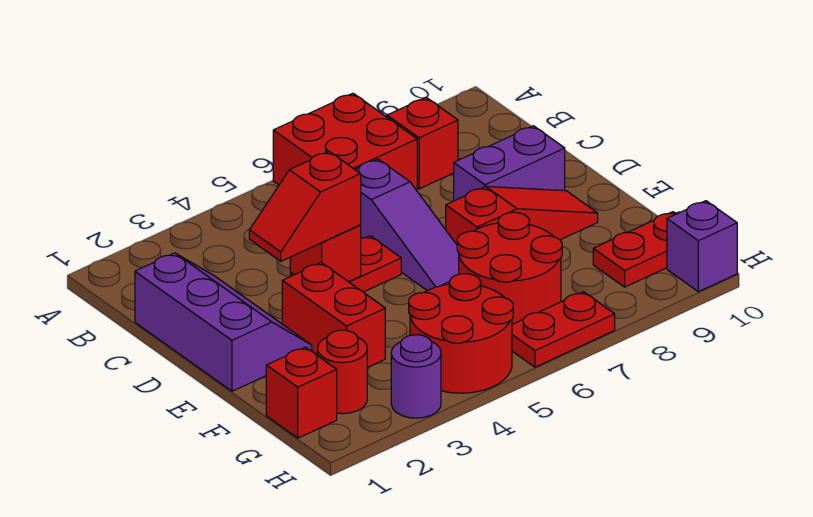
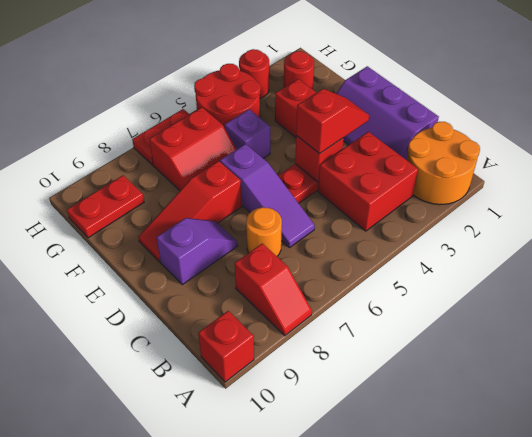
none -> orange round brick A1:B2 level 1
red brick A6:B7 level 1 -> red brick B3:C4 level 1
purple slope C6:E6 level 1 top C -> purple slope C6:E6 level 1 top E
none -> orange round brick C7 level 1
purple brick D8:D9 level 1 -> purple slope D8:D9 level 1 top 9
red round brick F6:G7 level 1 -> red slope F6:G7 level 1 top G
red brick G1 level 1 -> red brick A10 level 1
purple round brick H3 level 1 -> red round brick H3 level 1
purple brick H10 level 1 -> purple brick F5 level 1

